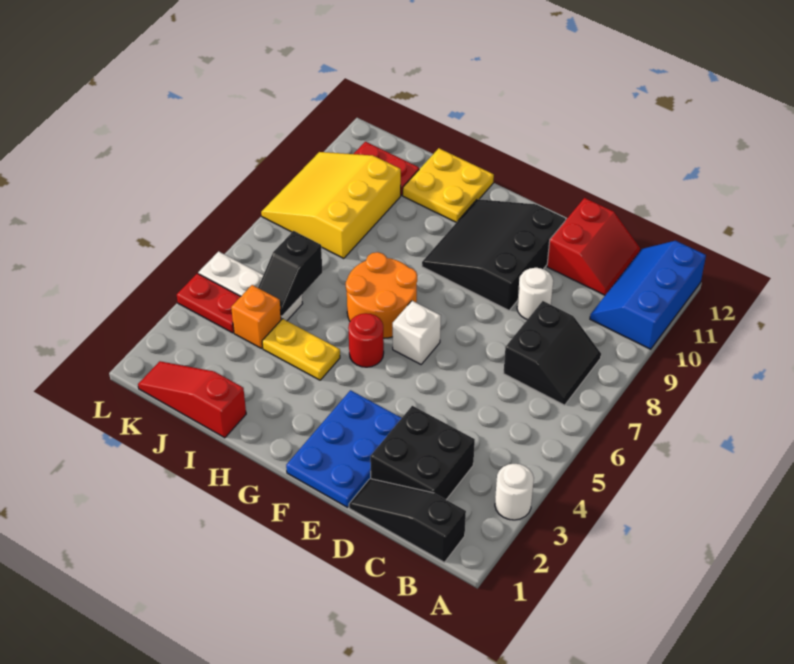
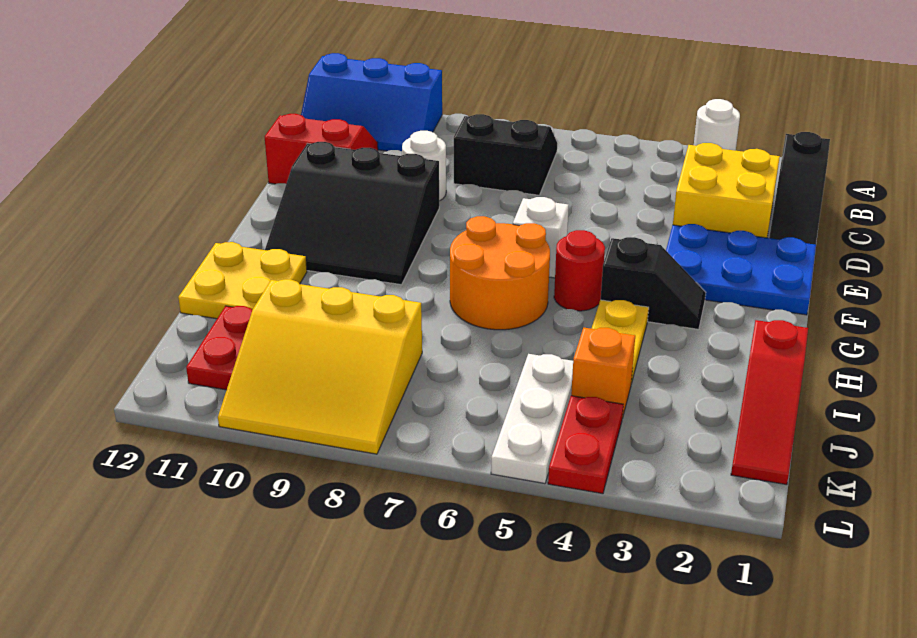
black brick C2:D3 level 1 -> yellow brick C2:D3 level 1
black slope J5:J6 level 2 top 6 -> black slope G3:G4 level 1 top 4

